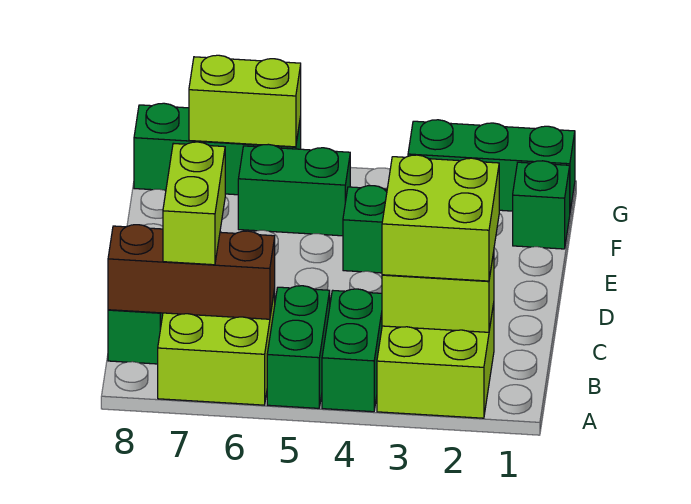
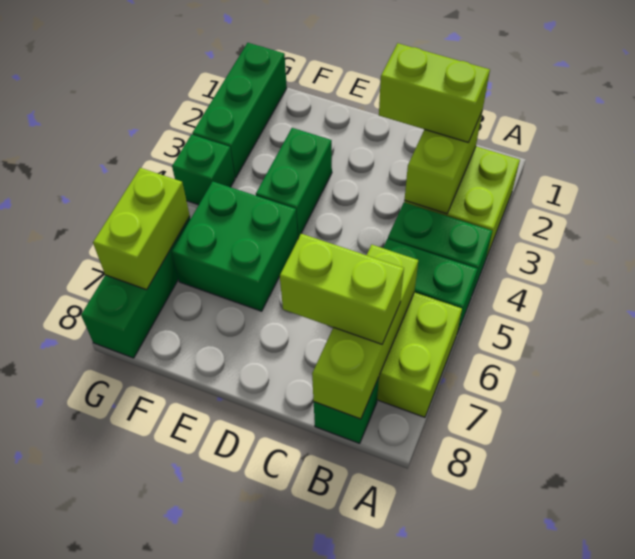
lime brick B2:C3 level 3 -> lime brick B2:C2 level 3
brown brick B6:B8 level 2 -> lime brick B6:B8 level 2
green brick F1 level 1 -> green brick G4 level 1
green brick F5:F6 level 1 -> green brick E5:F6 level 1

